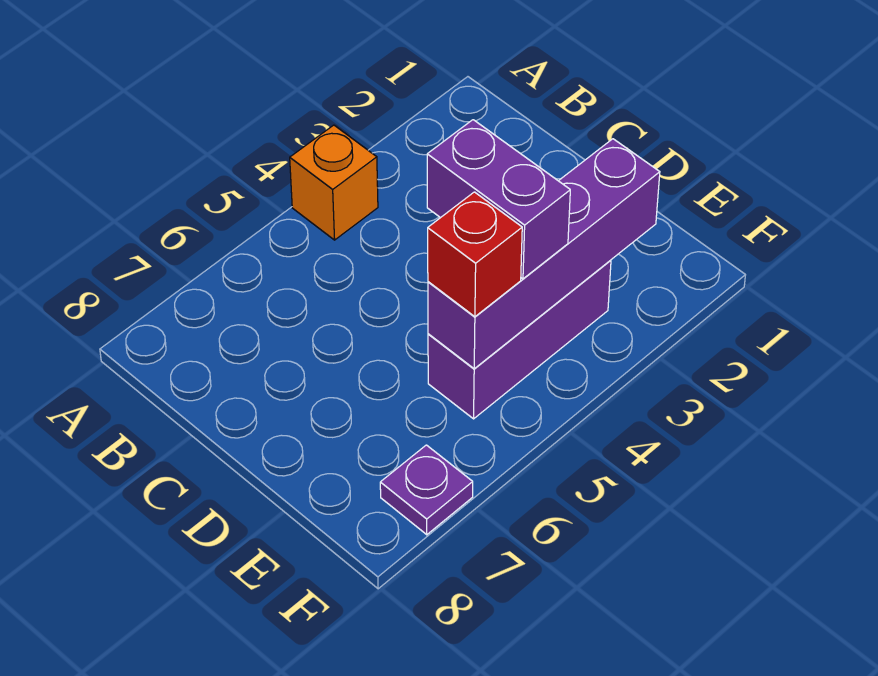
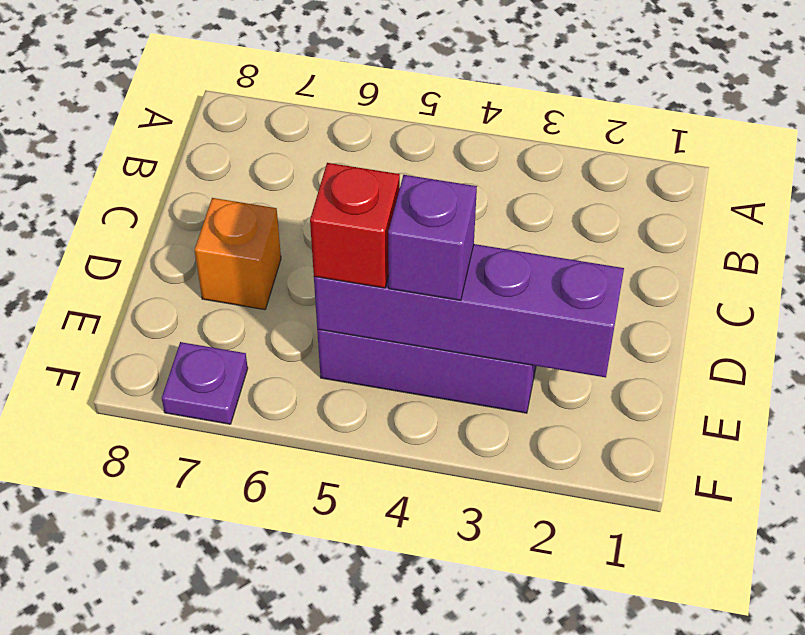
orange brick A4 level 1 -> orange brick D7 level 1
purple brick D4:E4 level 3 -> purple brick E4 level 3

